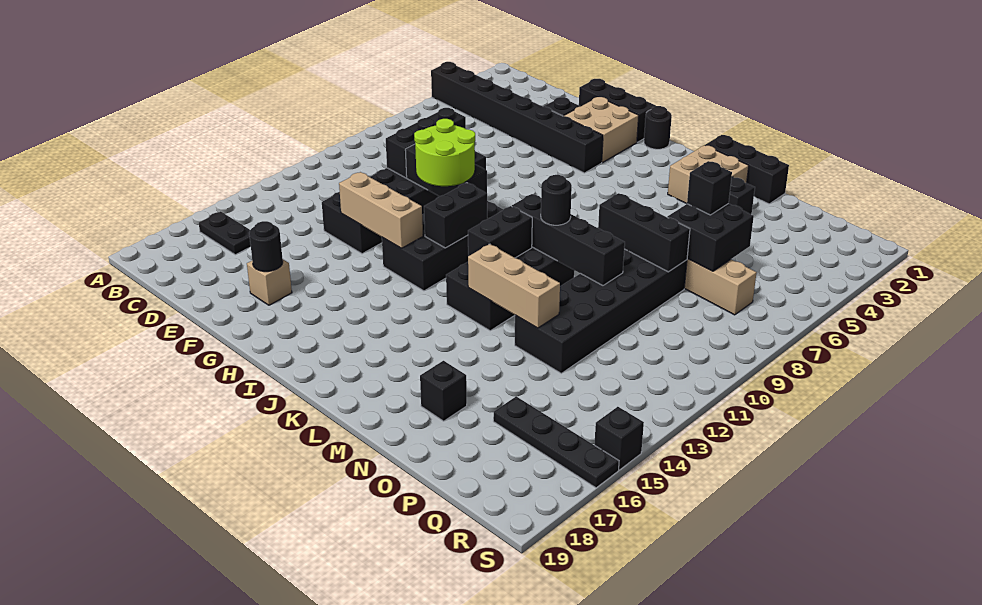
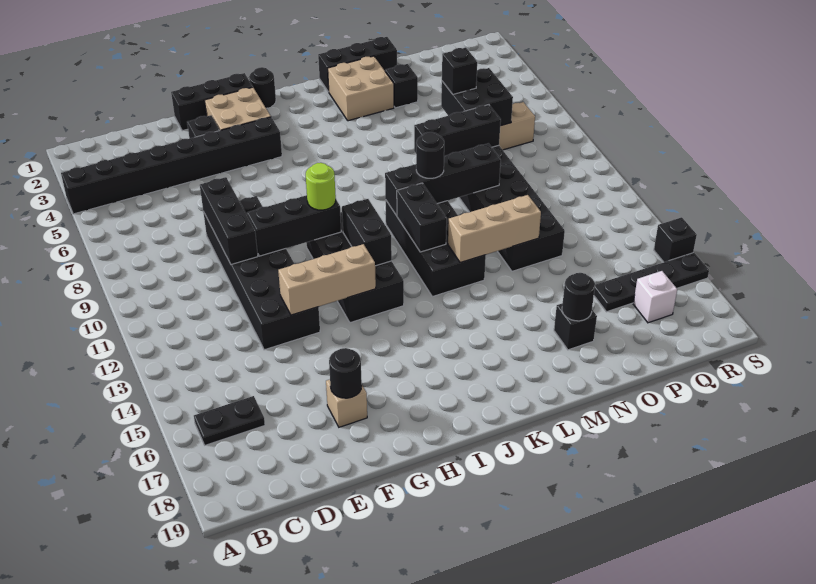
lime round brick G10:H11 level 3 -> lime round brick H10 level 3
none -> black round brick N17 level 2
none -> white brick Q17 level 1

